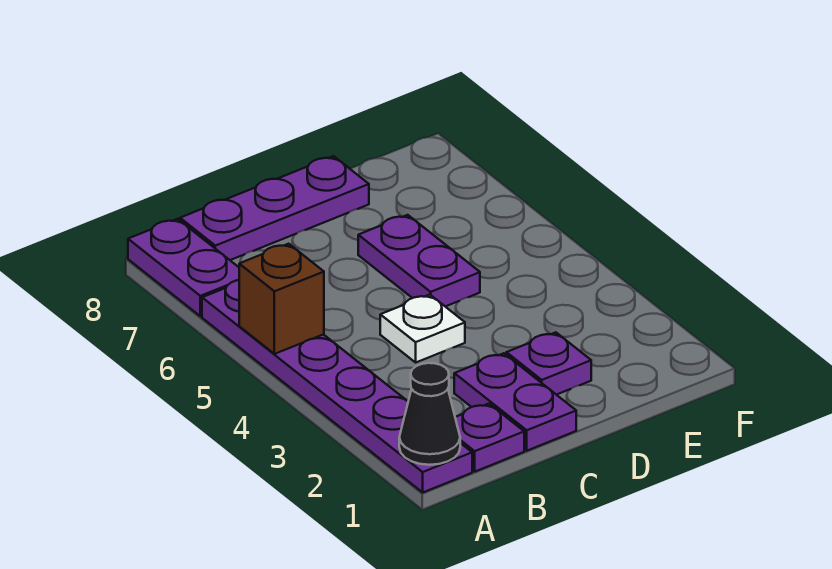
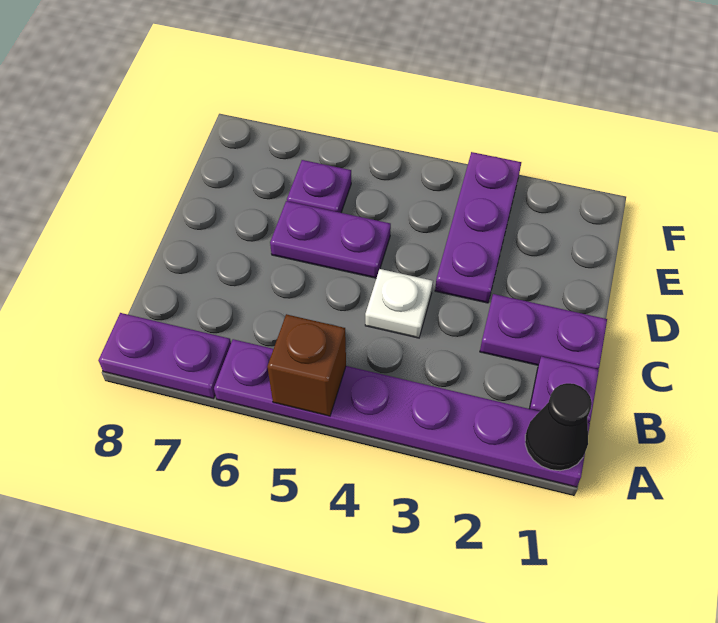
purple plate B8:D8 level 1 -> purple plate D3:F3 level 1
purple plate D2 level 1 -> purple plate E6 level 1

